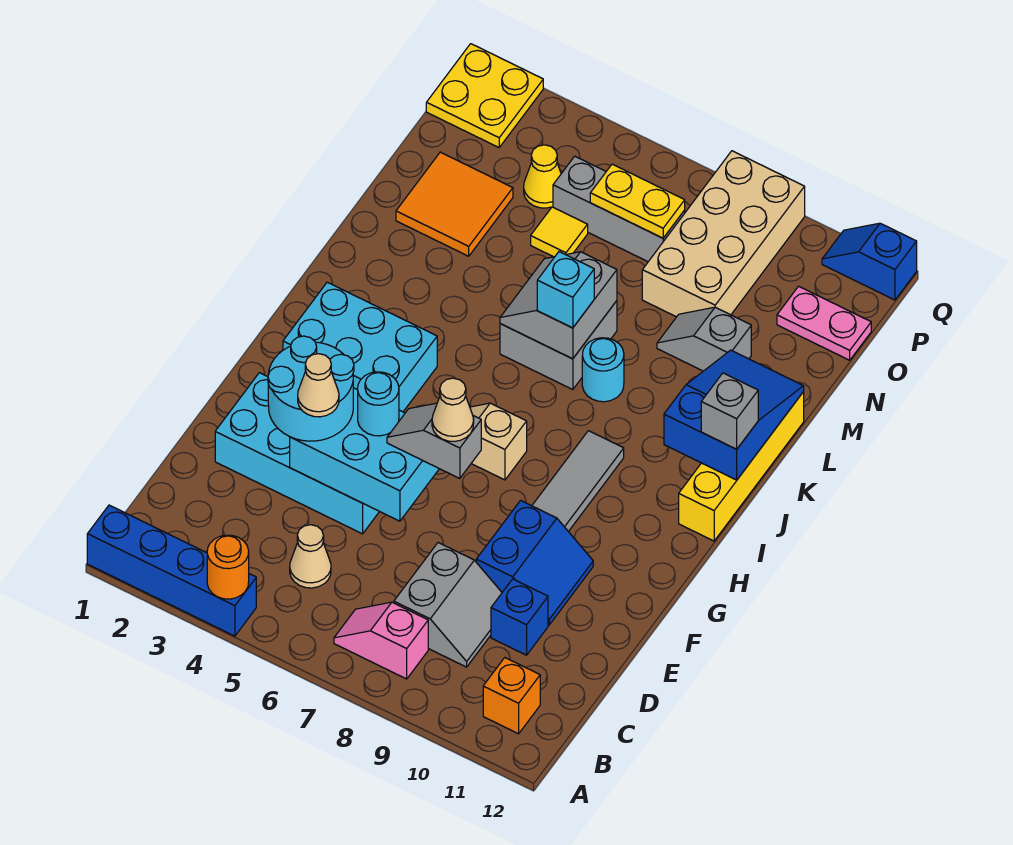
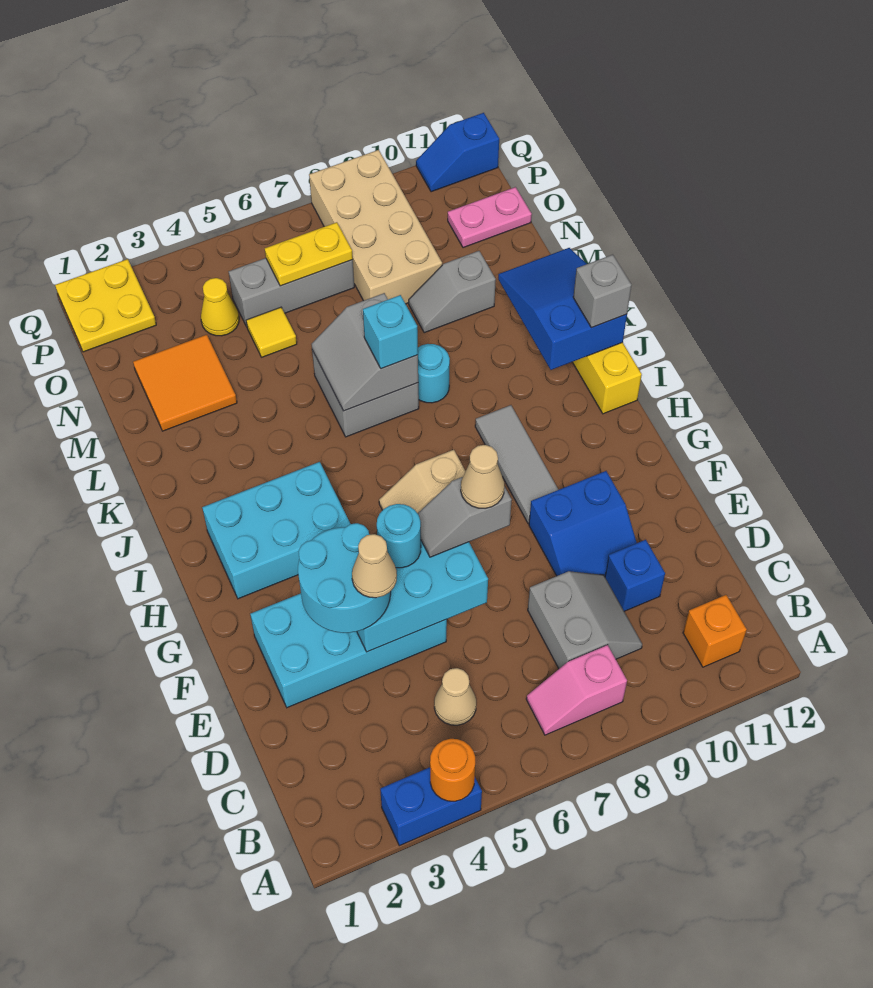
blue brick A1:A4 level 1 -> blue brick A3:A4 level 1
blue slope E9:F10 level 1 top 9 -> blue slope E9:F10 level 1 top F

